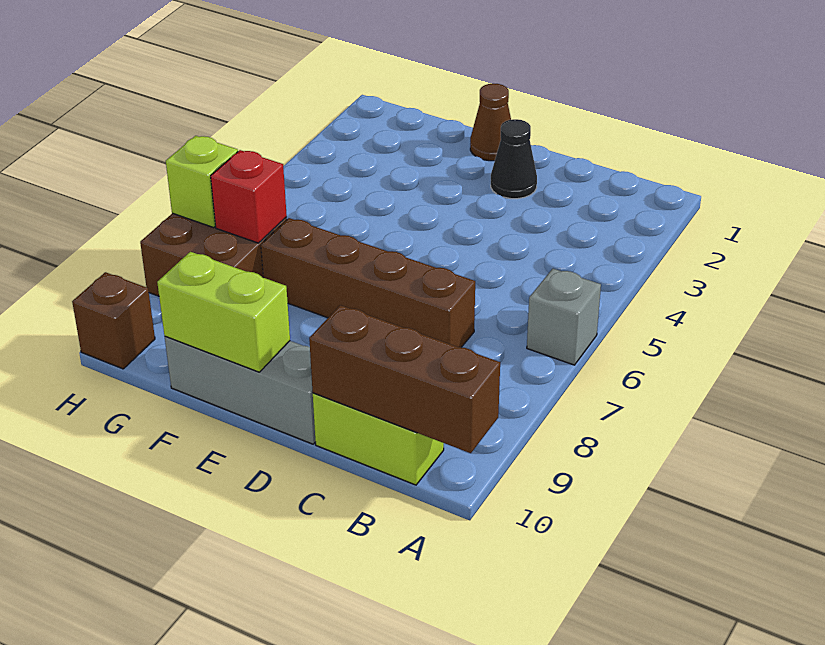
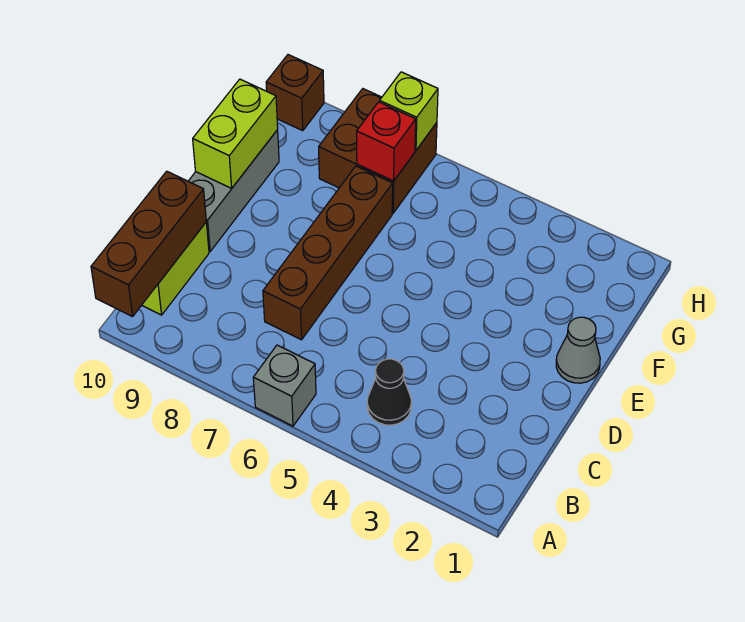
black cone D2 level 1 -> black cone B4 level 1
brown cone E1 level 1 -> grey cone E1 level 1

